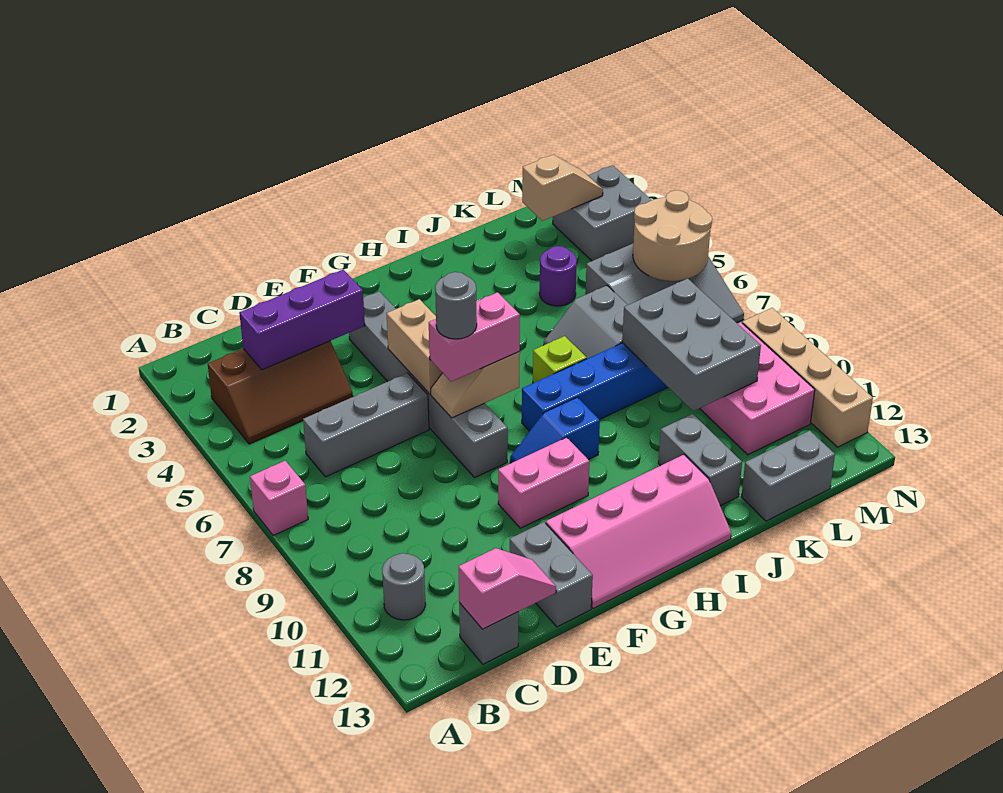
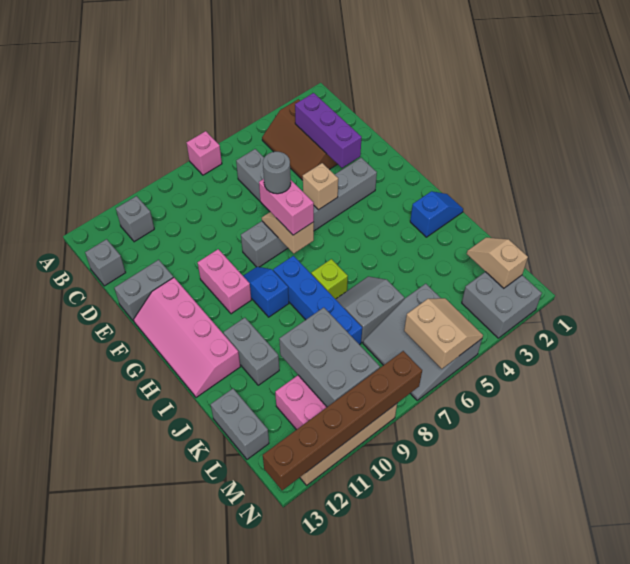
grey round brick B11 level 1 -> grey brick B11 level 1
pink slope C13:D13 level 2 top C -> none
tan brick F5:F6 level 2 -> tan brick F5 level 2
none -> blue slope I1:I2 level 1 top 2
grey brick J11:J12 level 1 -> grey brick I11:J11 level 1
purple round brick K4 level 1 -> none
grey brick K8:L10 level 2 -> grey brick K9:M10 level 2
tan slope L2:M2 level 2 top L -> tan slope L2:M2 level 2 top M
tan round brick M5:N6 level 2 -> tan slope M5:N6 level 2 top 6
none -> brown brick N8:N13 level 2

